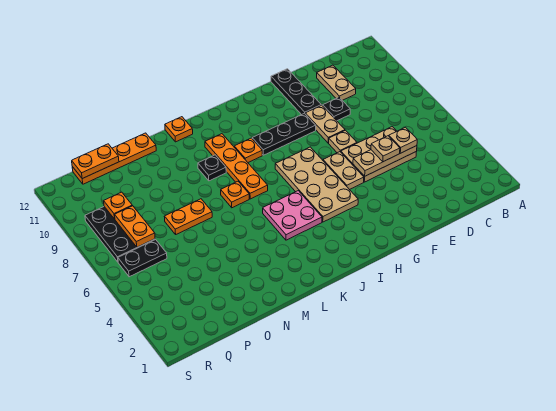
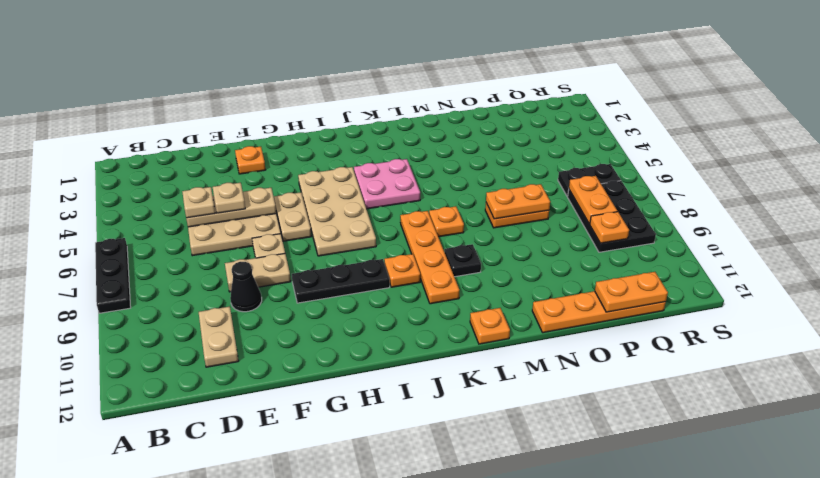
black plate E9 level 1 -> black cone E9 level 1
none -> orange plate F2 level 1
tan plate F8:F9 level 1 -> tan plate E8:F8 level 1
black plate F10:F12 level 1 -> black plate A6:A8 level 1
none -> orange plate N7:O7 level 2

